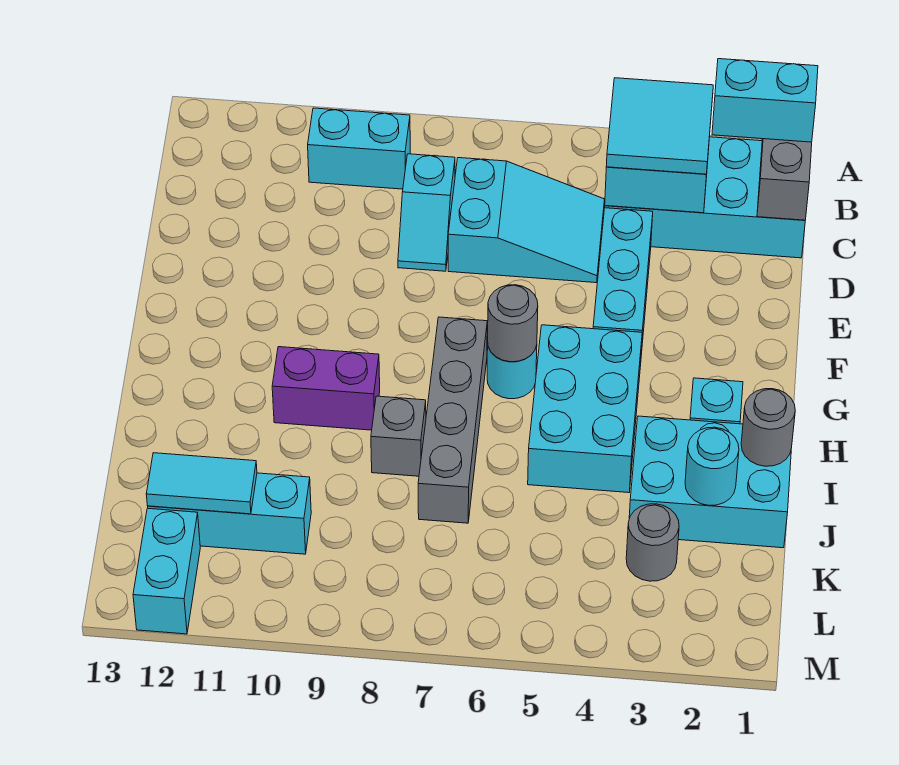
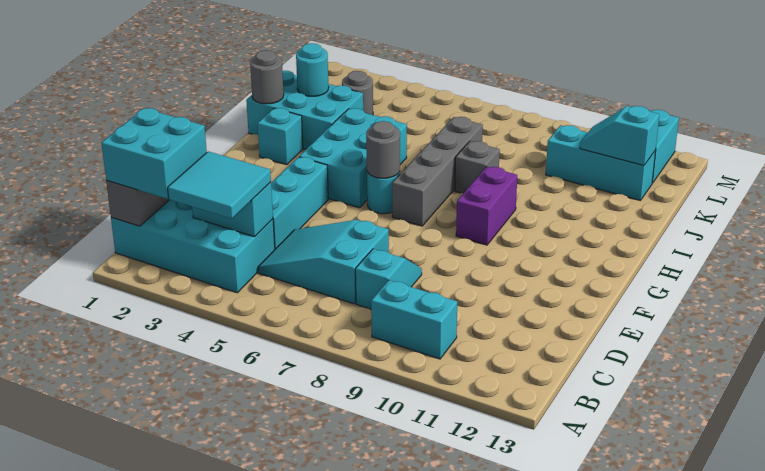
cyan brick B1:B2 level 3 -> cyan brick B1:C2 level 3
purple brick H9:H10 level 1 -> purple brick G9:H9 level 1
cyan tile K11:K12 level 2 -> cyan slope K11:K12 level 2 top 12

